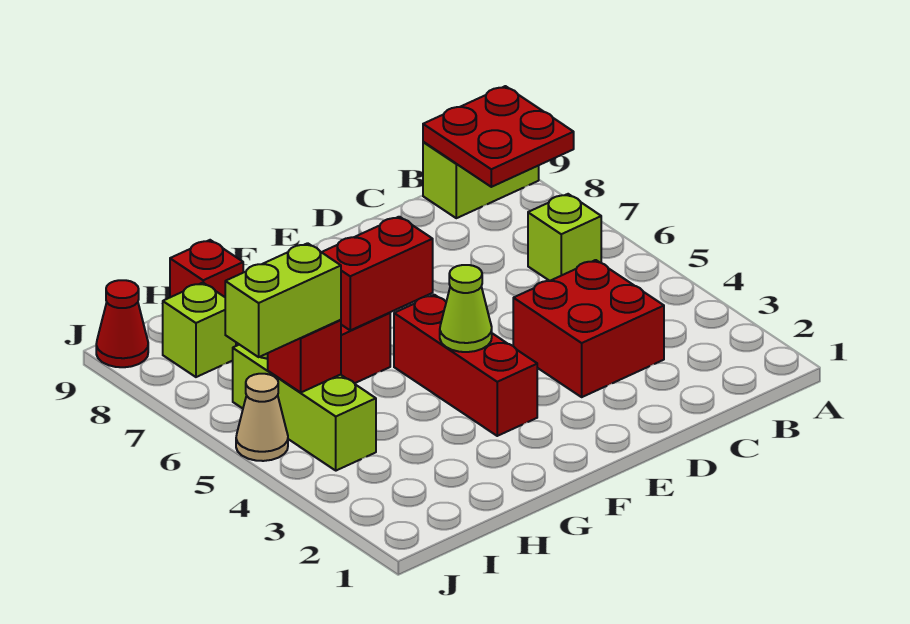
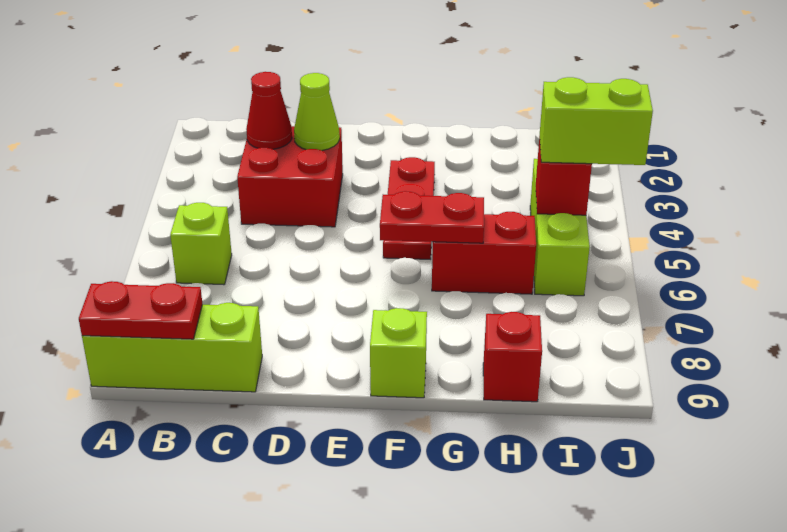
red plate A8:B9 level 2 -> red plate A9:B9 level 2
lime brick A9:B9 level 1 -> lime brick A9:C9 level 1
red brick F3:F5 level 1 -> red plate F3:F5 level 1
lime cone F4 level 2 -> lime cone D3 level 2
red brick F6:G6 level 2 -> red plate F6:G6 level 2
lime brick I8 level 1 -> lime brick F9 level 1
tan cone J5 level 1 -> none
red cone J9 level 1 -> red cone C3 level 2

